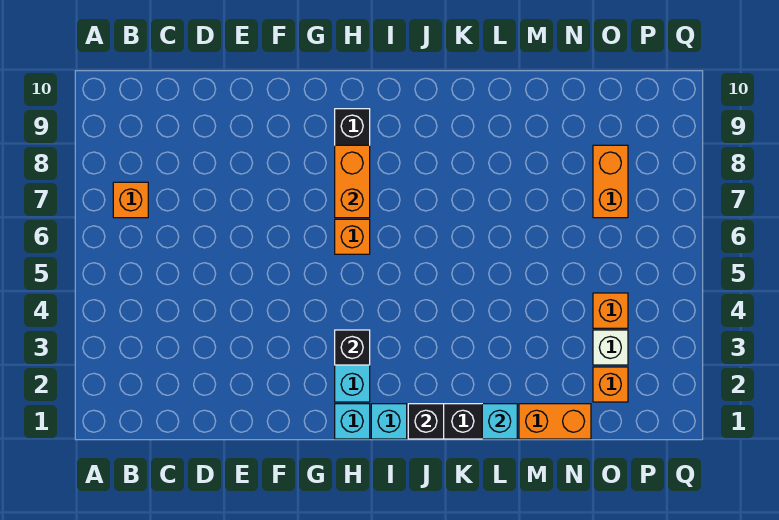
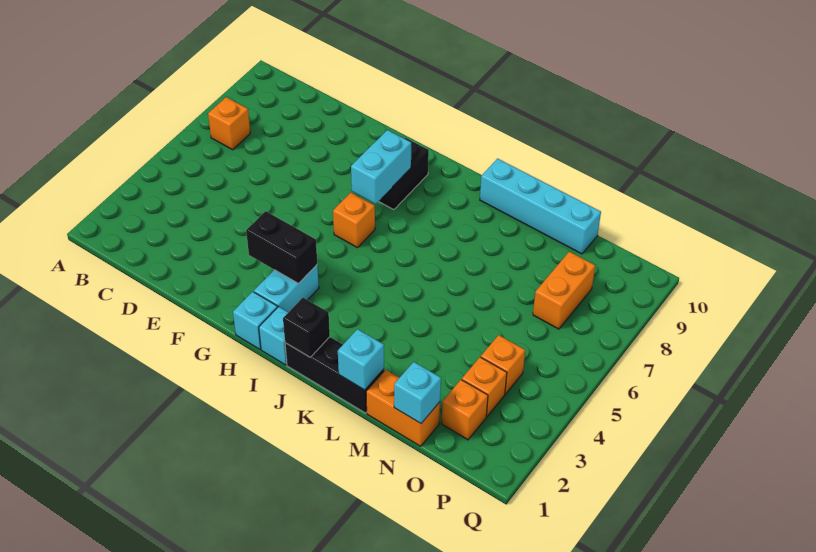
black brick H3 level 2 -> black brick G3:H3 level 2
orange brick H7:H8 level 2 -> cyan brick H7:H8 level 2
none -> cyan brick K10:N10 level 1
none -> cyan brick N1 level 2
white brick O3 level 1 -> orange brick O3 level 1

